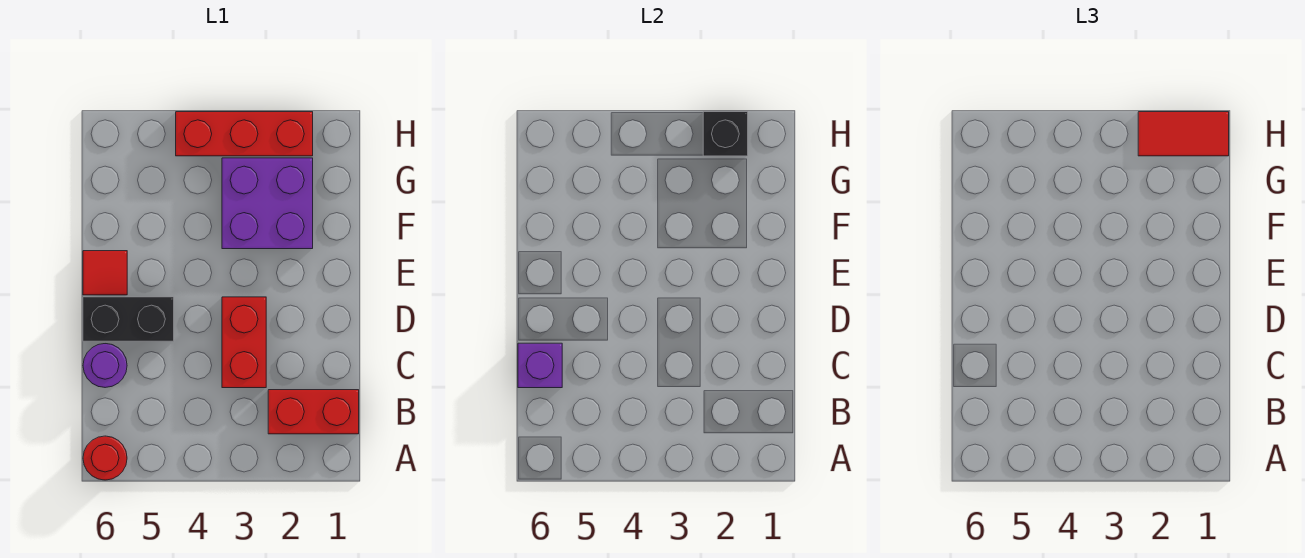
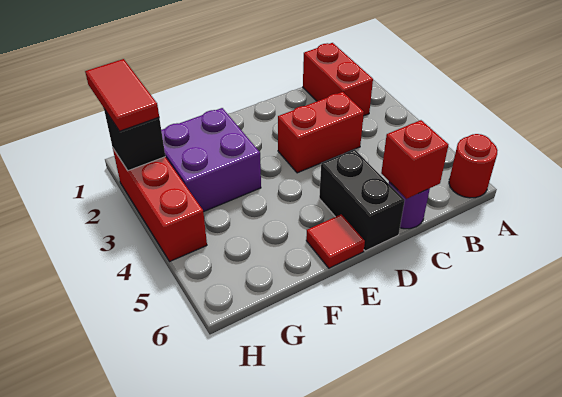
purple brick C6 level 2 -> red brick C6 level 2

